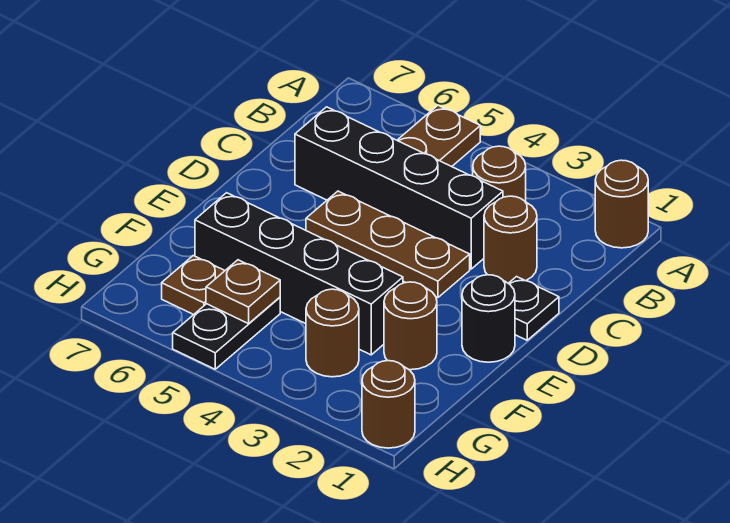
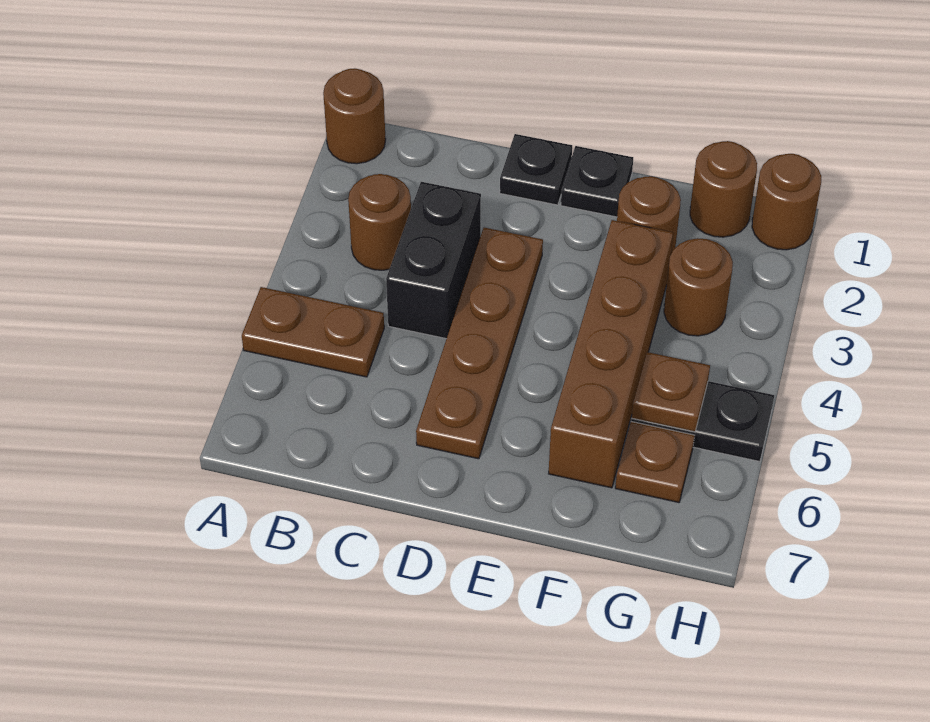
brown round brick C2 level 1 -> brown round brick G1 level 1
black brick C3:C6 level 1 -> black brick C3:C4 level 1
brown plate D3:D5 level 1 -> brown plate D3:D6 level 1
black round brick E1 level 1 -> black plate E1 level 1
black brick F3:F6 level 1 -> brown brick F3:F6 level 1

